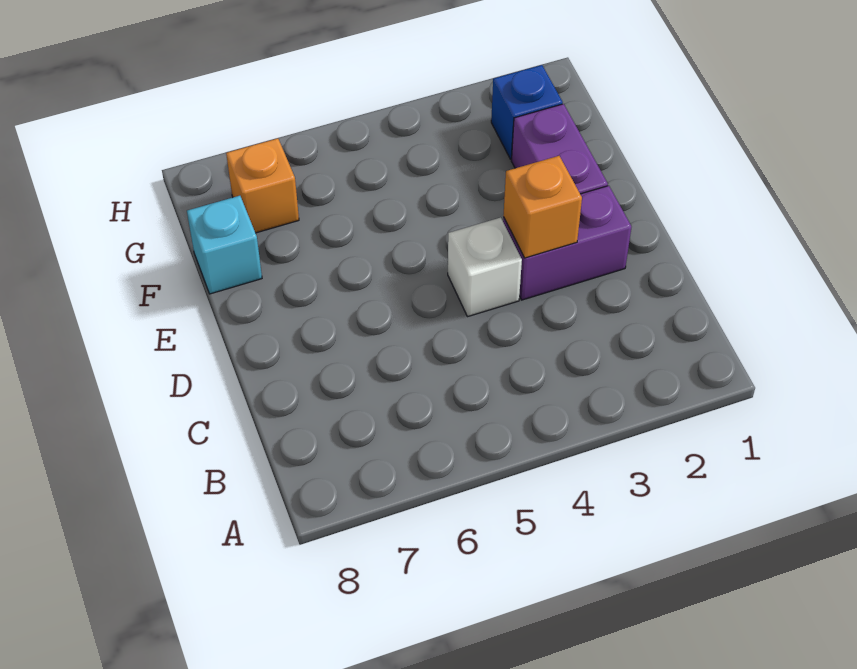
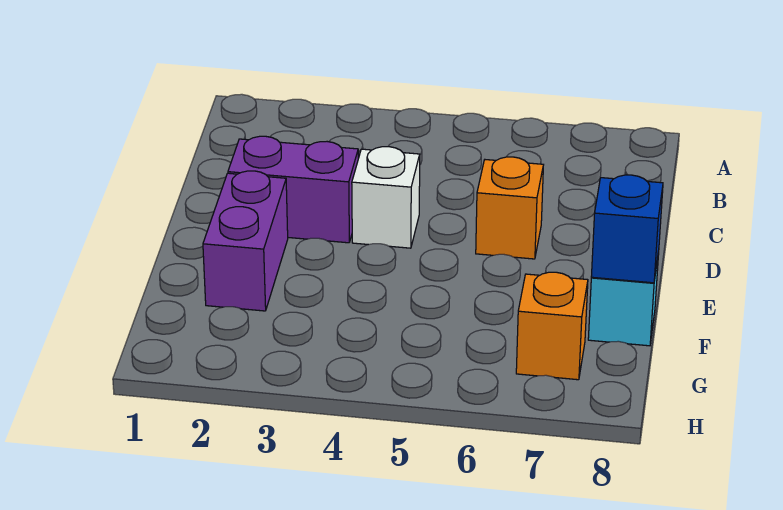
orange brick D3 level 2 -> orange brick D6 level 1
blue brick G2 level 1 -> blue brick F8 level 2

